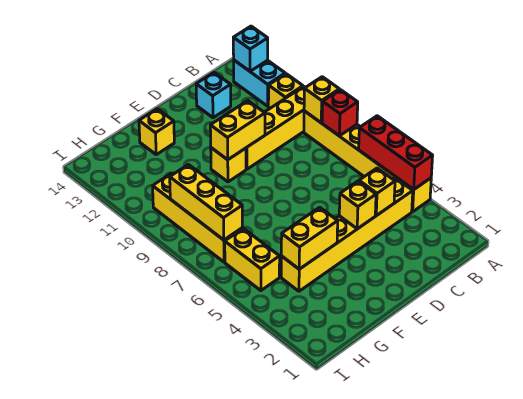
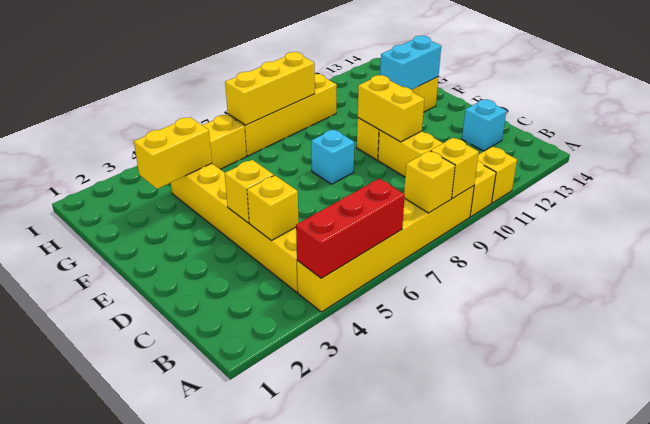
red brick A8 level 2 -> yellow brick A8 level 2
cyan brick A12:A13 level 1 -> cyan brick F12:F13 level 2
cyan brick A13 level 2 -> cyan brick E8 level 1
yellow brick F4:G4 level 2 -> yellow brick G3:G4 level 2

